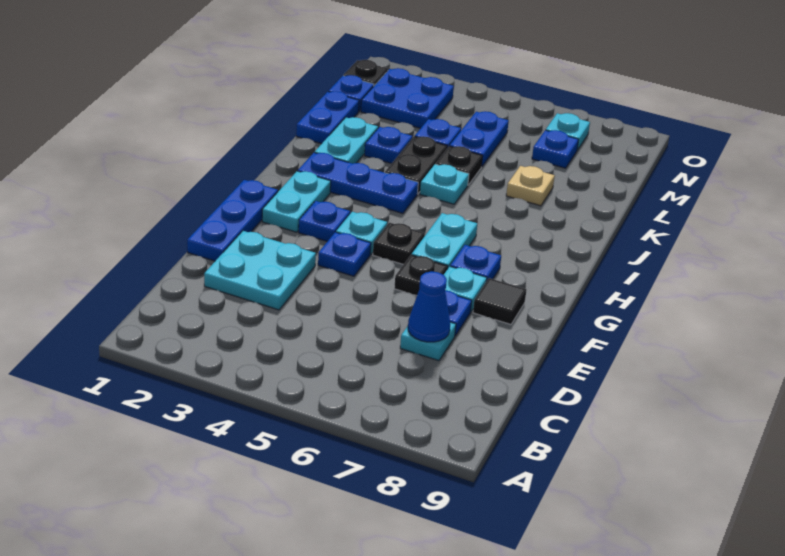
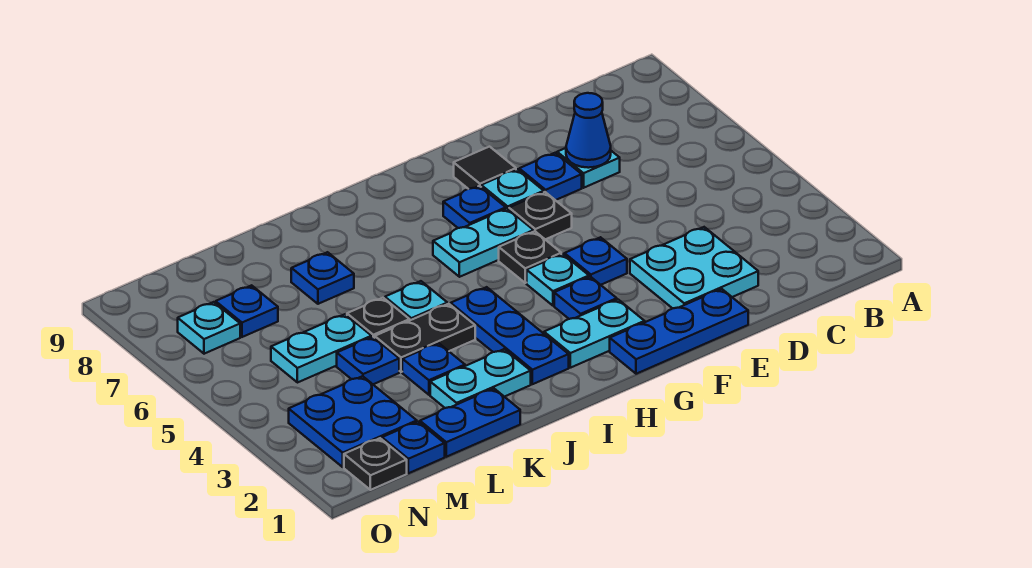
tan plate K7 level 1 -> blue plate K7 level 1
blue plate L5:M5 level 1 -> cyan plate L5:M5 level 1

